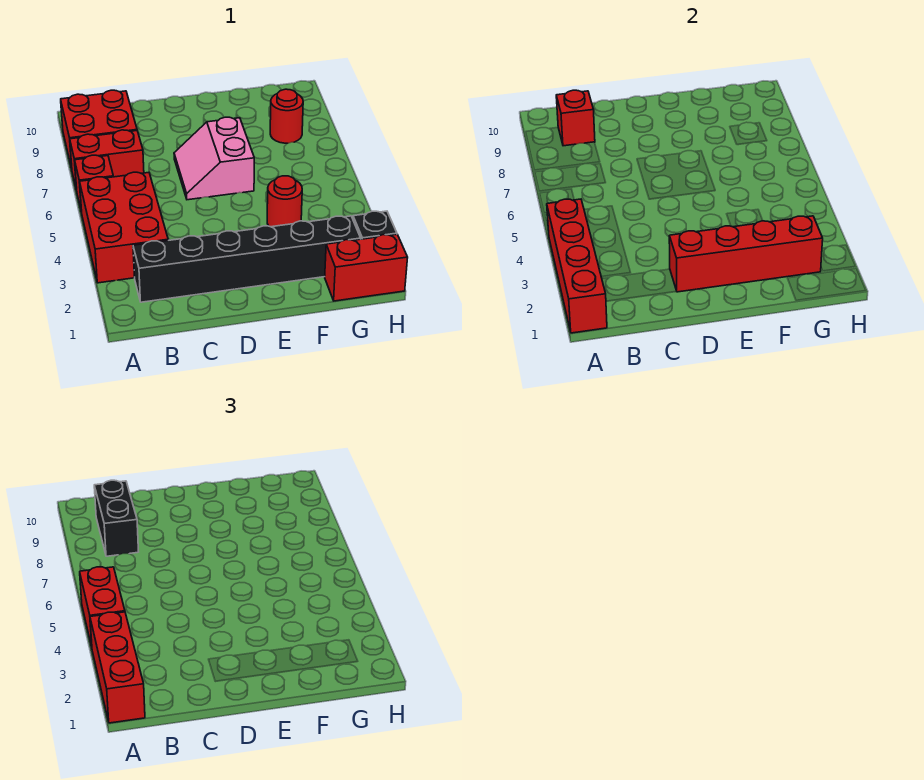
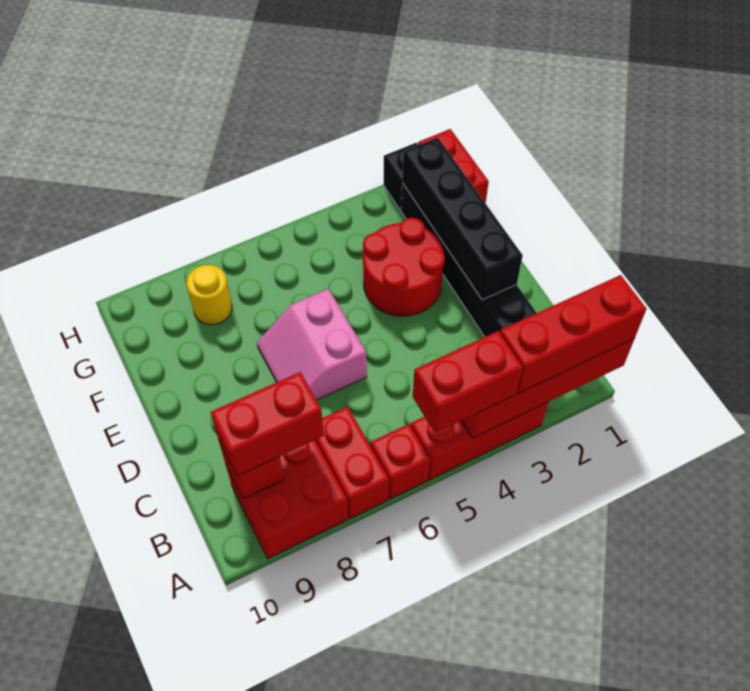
red brick A3:B5 level 1 -> red brick A3:A5 level 1
black brick B8:B9 level 3 -> red brick B8:B9 level 3
red brick D2:G2 level 2 -> black brick D2:G2 level 2
pink slope D6:E7 level 1 top E -> pink slope D6:E7 level 1 top 6
red round brick F4 level 1 -> red round brick E3:F4 level 1
red round brick G8 level 1 -> yellow round brick G8 level 1

